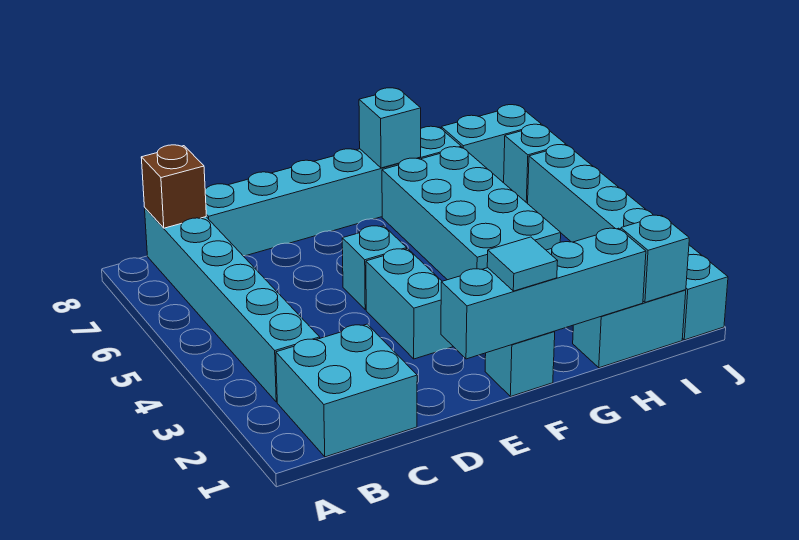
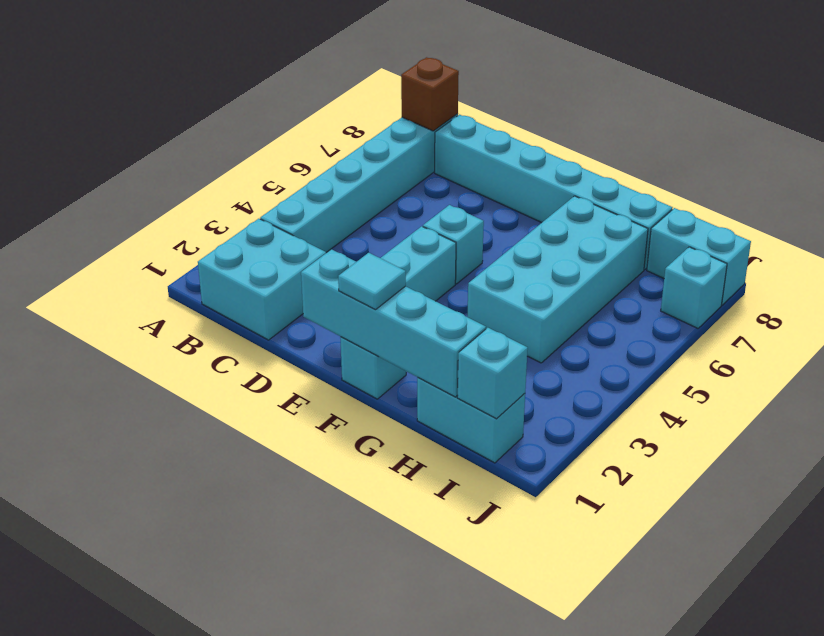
cyan brick G8 level 2 -> none
cyan brick J1:J6 level 1 -> none

